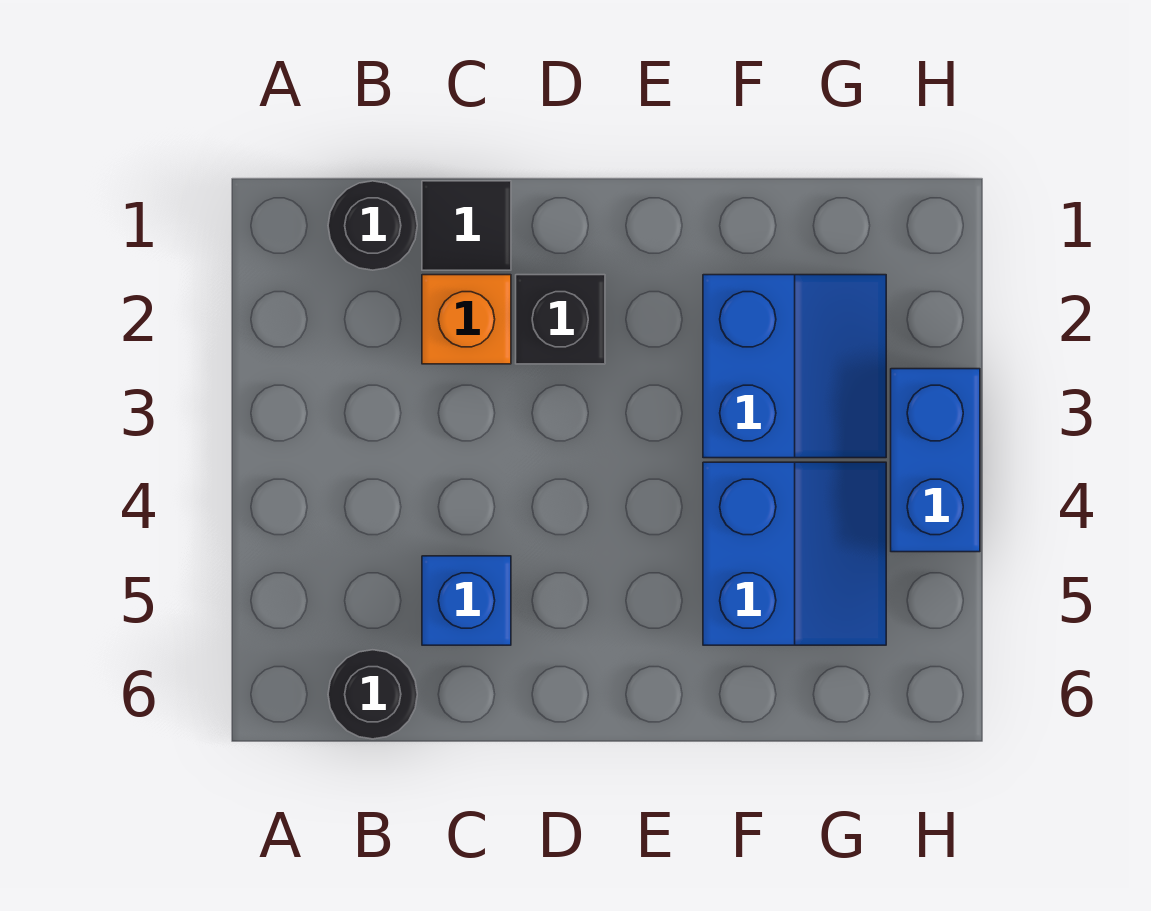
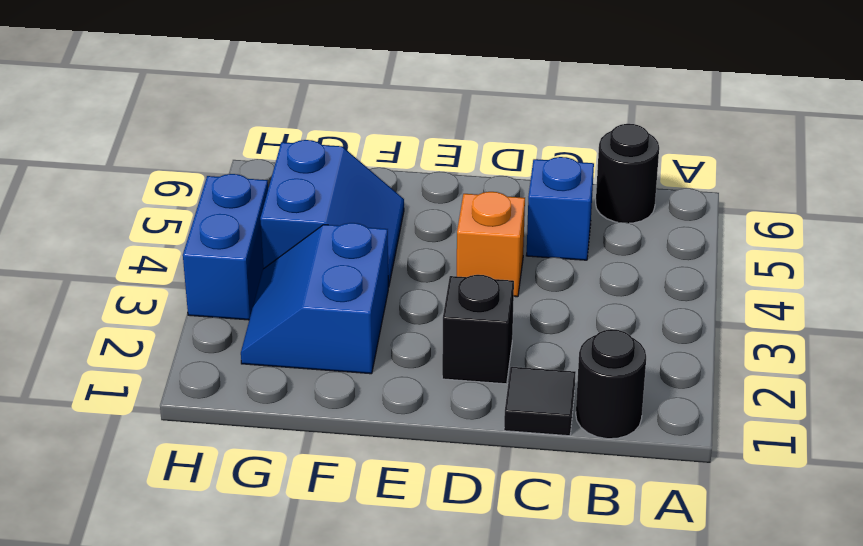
orange brick C2 level 1 -> orange brick D4 level 1
blue slope F4:G5 level 1 top F -> blue slope F4:G5 level 1 top G

